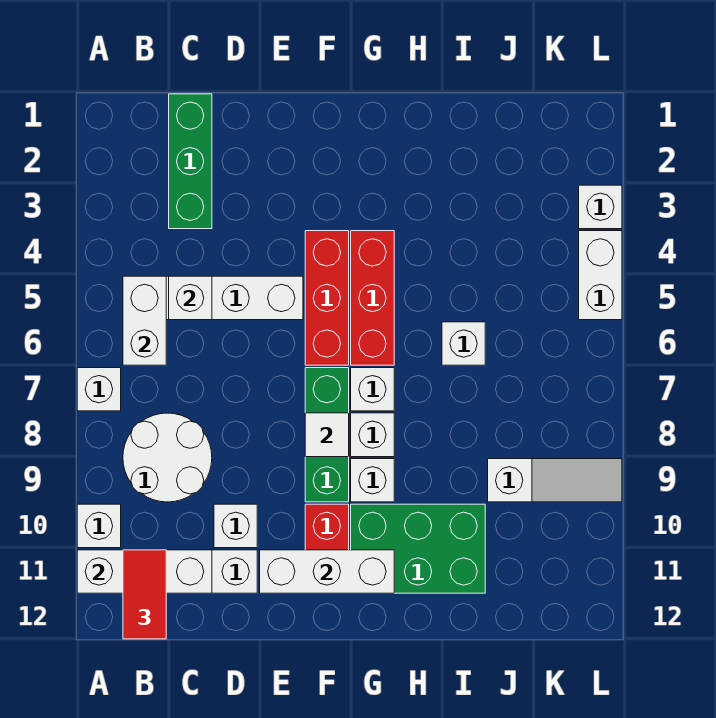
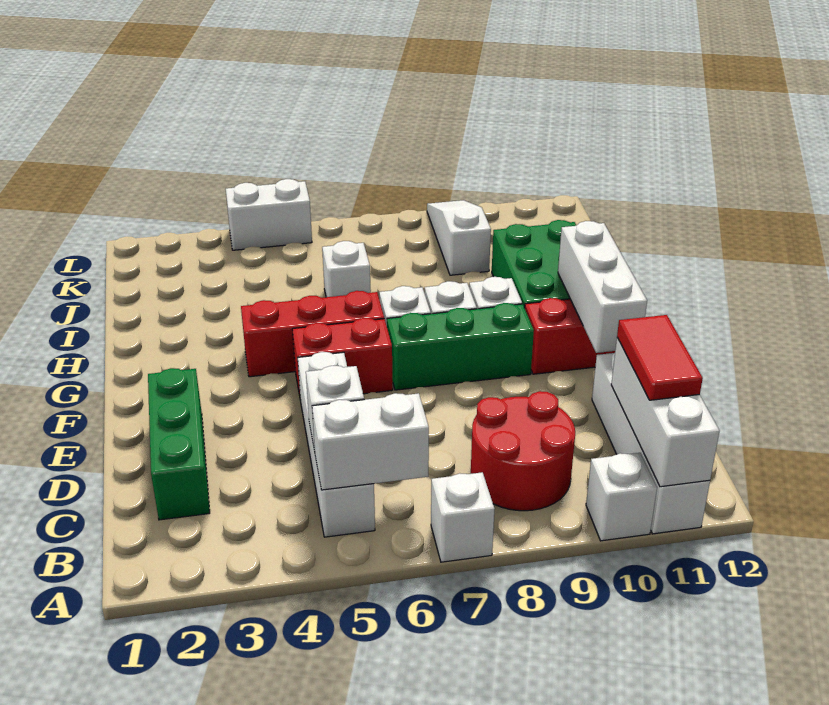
white round brick B8:C9 level 1 -> red round brick B8:C9 level 1
red tile B11:B12 level 3 -> red tile B11:C11 level 3
green brick C1:C3 level 1 -> green brick C2:E2 level 1
white brick D10 level 1 -> none
red brick F4:F6 level 1 -> red brick F5:F6 level 1
white tile F8 level 2 -> none
white brick L3 level 1 -> none

